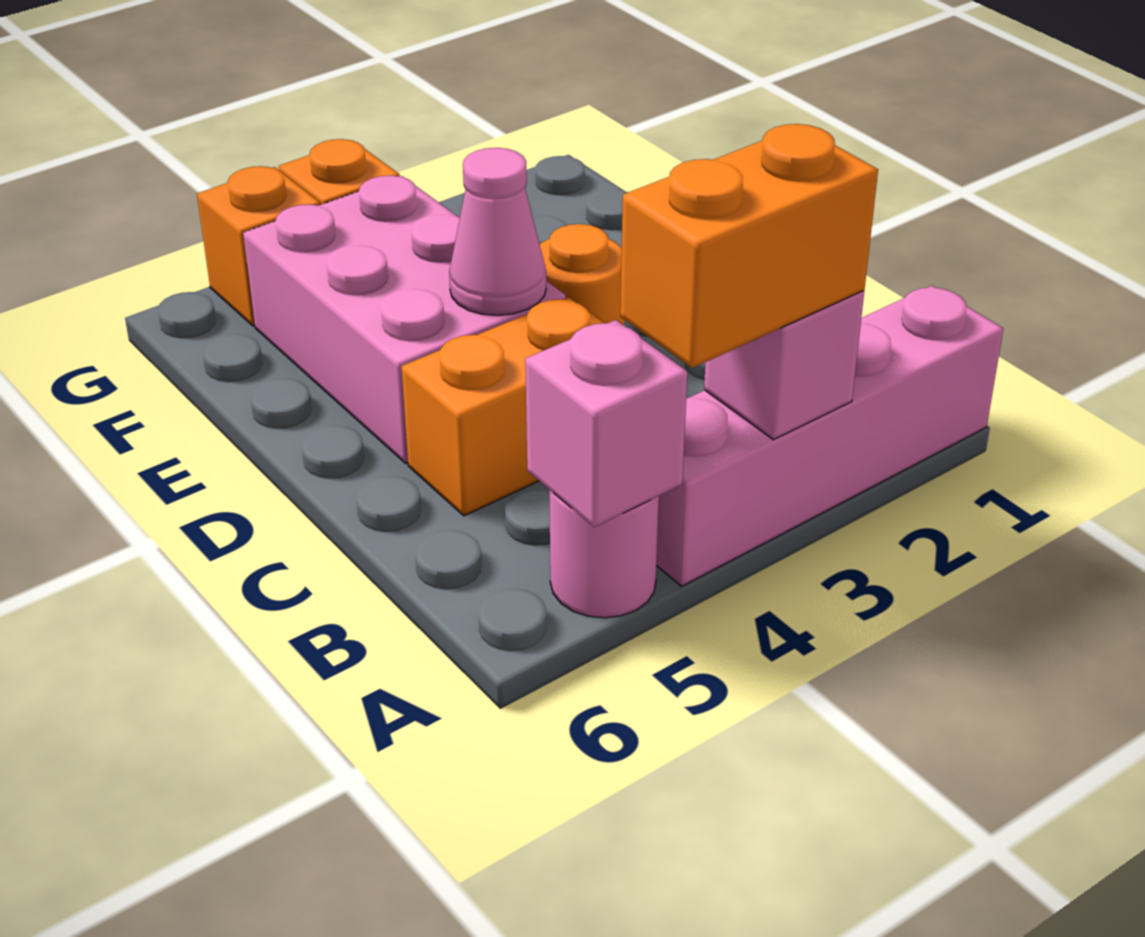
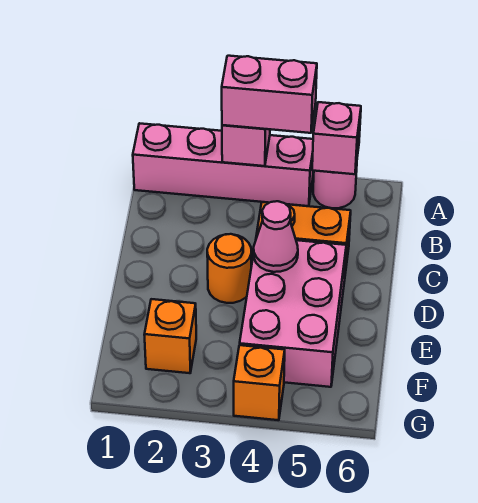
orange brick A3:A4 level 3 -> pink brick A3:A4 level 3
orange brick G5 level 1 -> orange brick F2 level 1

